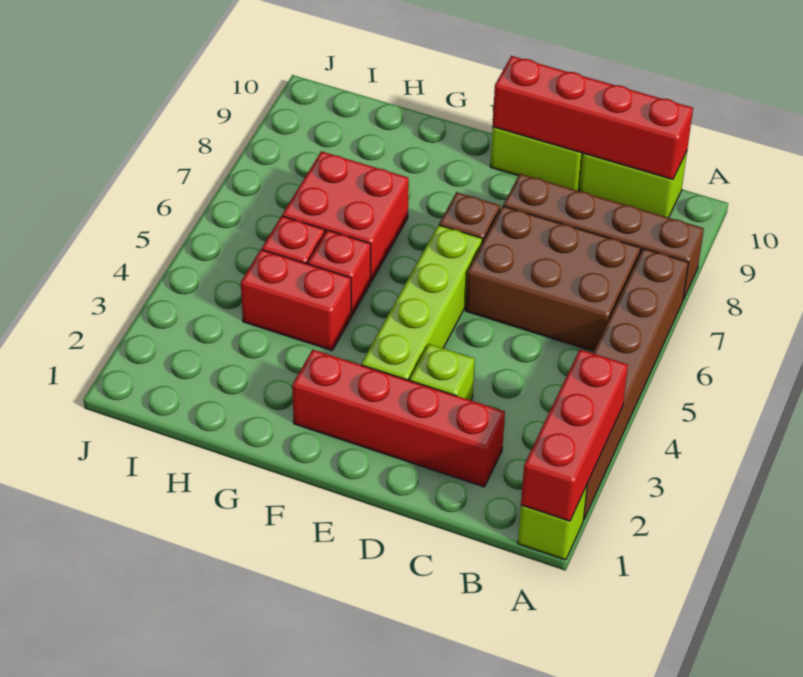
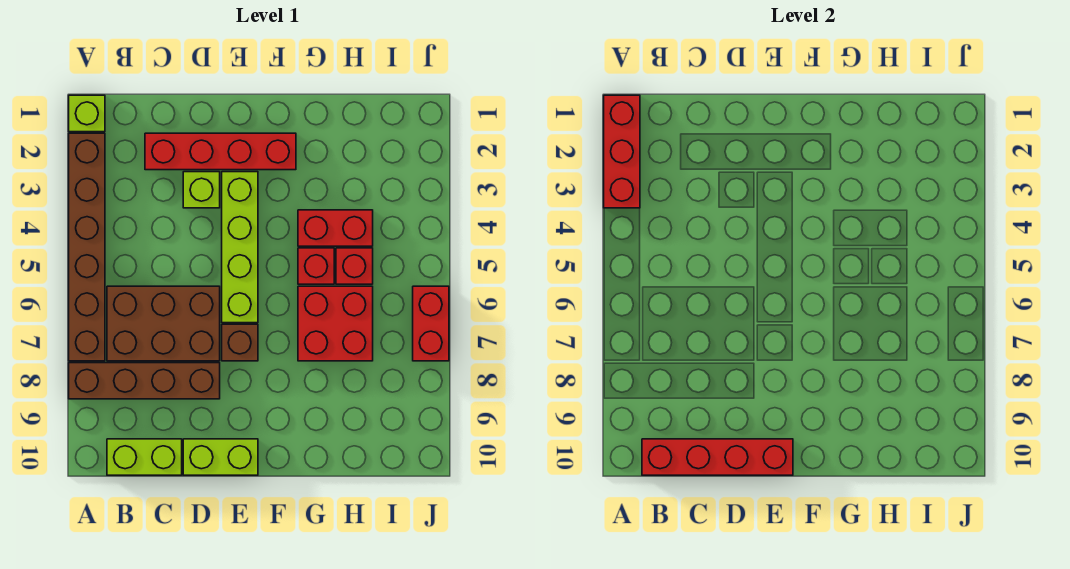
none -> red brick J6:J7 level 1

